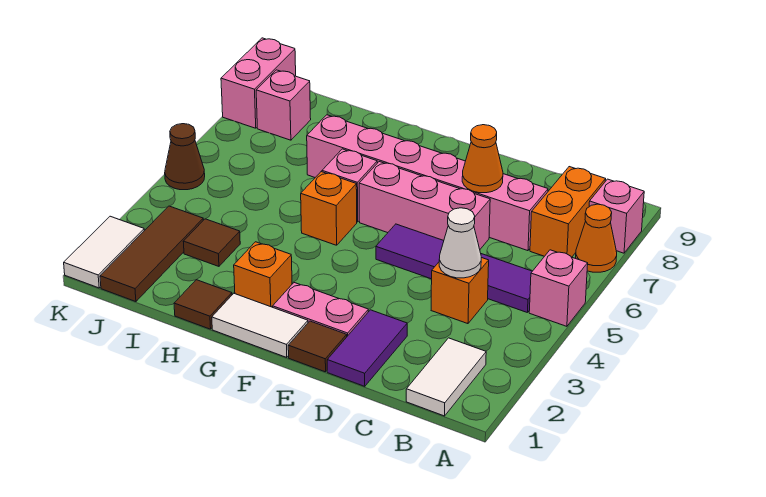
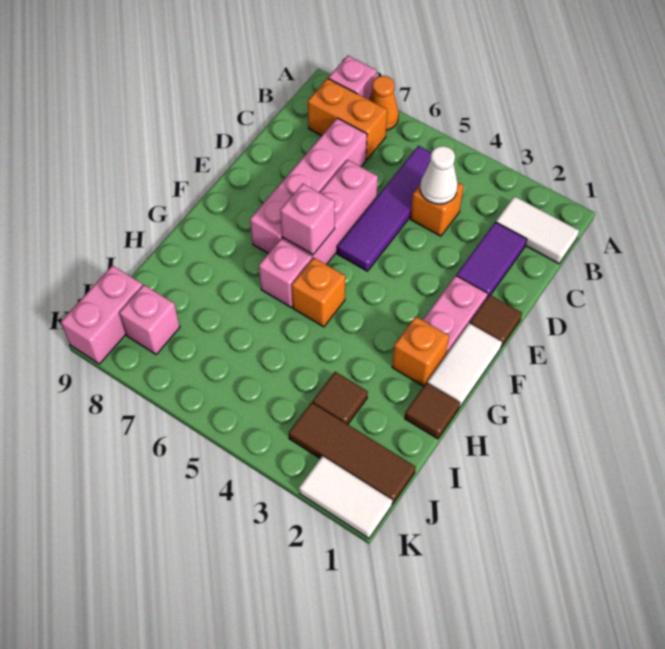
pink brick A5 level 1 -> pink brick F6 level 2
pink brick C7:H7 level 1 -> pink brick C7:F7 level 1
purple tile D1:D2 level 1 -> purple tile C2:D2 level 1
orange cone D7 level 2 -> none
brown cone K5 level 1 -> none
pink brick K8:K9 level 1 -> pink brick J9:K9 level 1

